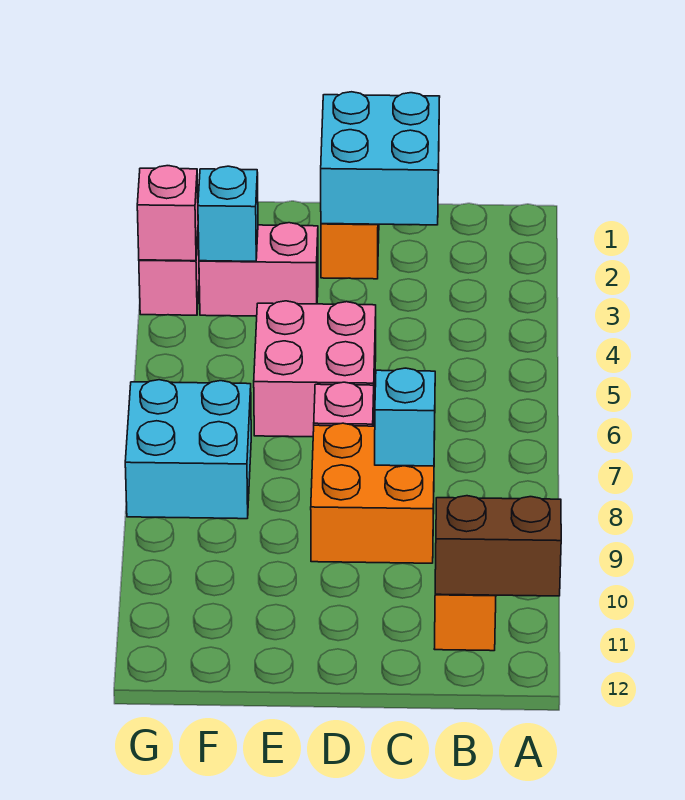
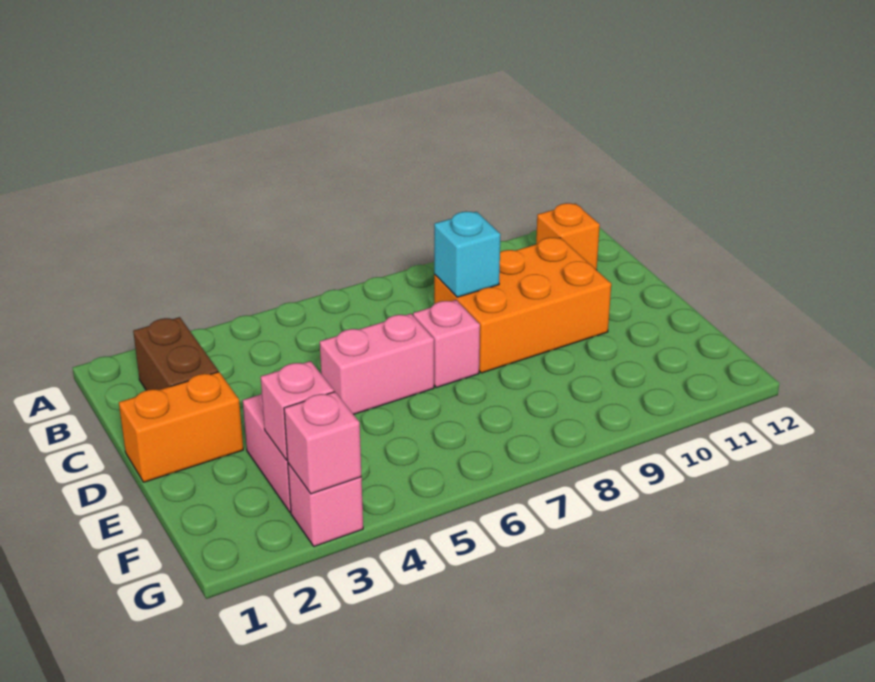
brown brick A11:B11 level 2 -> brown brick B2:C2 level 1
cyan brick C1:D2 level 2 -> none
orange brick C8:D9 level 1 -> orange brick C8:D10 level 1
pink brick D5:E6 level 1 -> pink brick D5:D6 level 1
cyan brick F3 level 2 -> pink brick F3 level 2
cyan brick F7:G8 level 1 -> none

